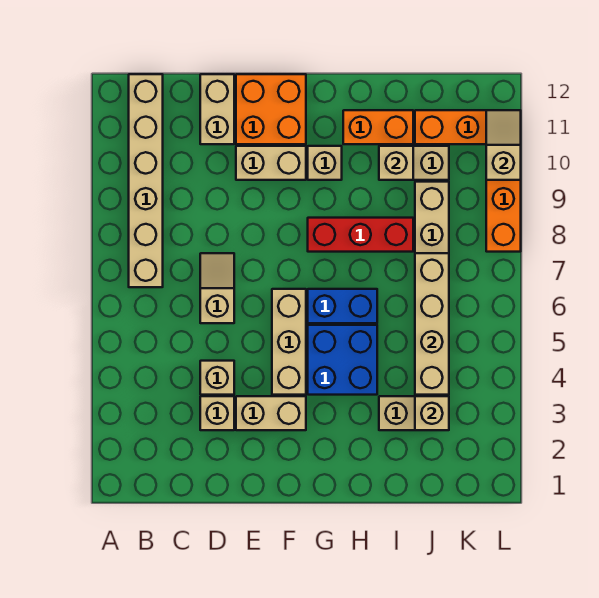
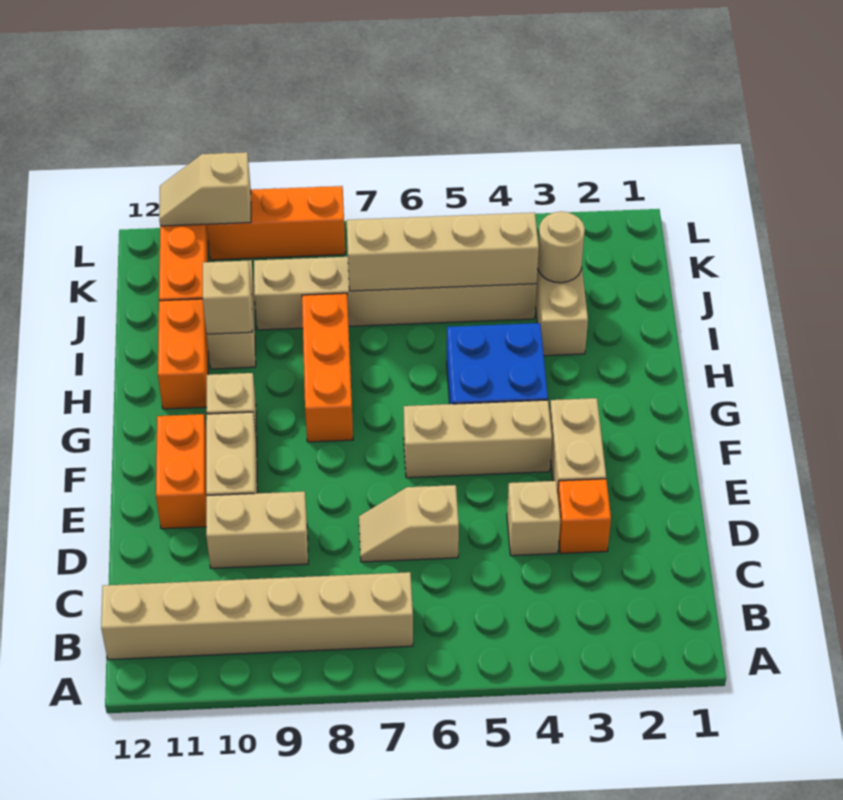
tan brick D3 level 1 -> orange brick D3 level 1
tan brick D11:D12 level 1 -> tan brick D9:D10 level 1
orange brick E11:F12 level 1 -> orange brick E11:F11 level 1
blue brick G6:H6 level 1 -> none
red brick G8:I8 level 1 -> orange brick G8:I8 level 1
tan brick J3 level 2 -> tan round brick J3 level 2

